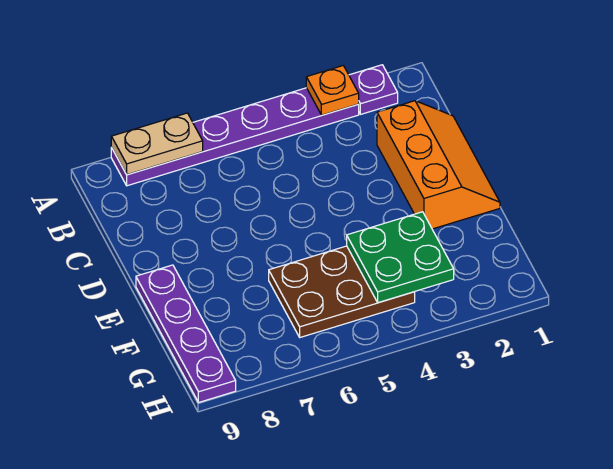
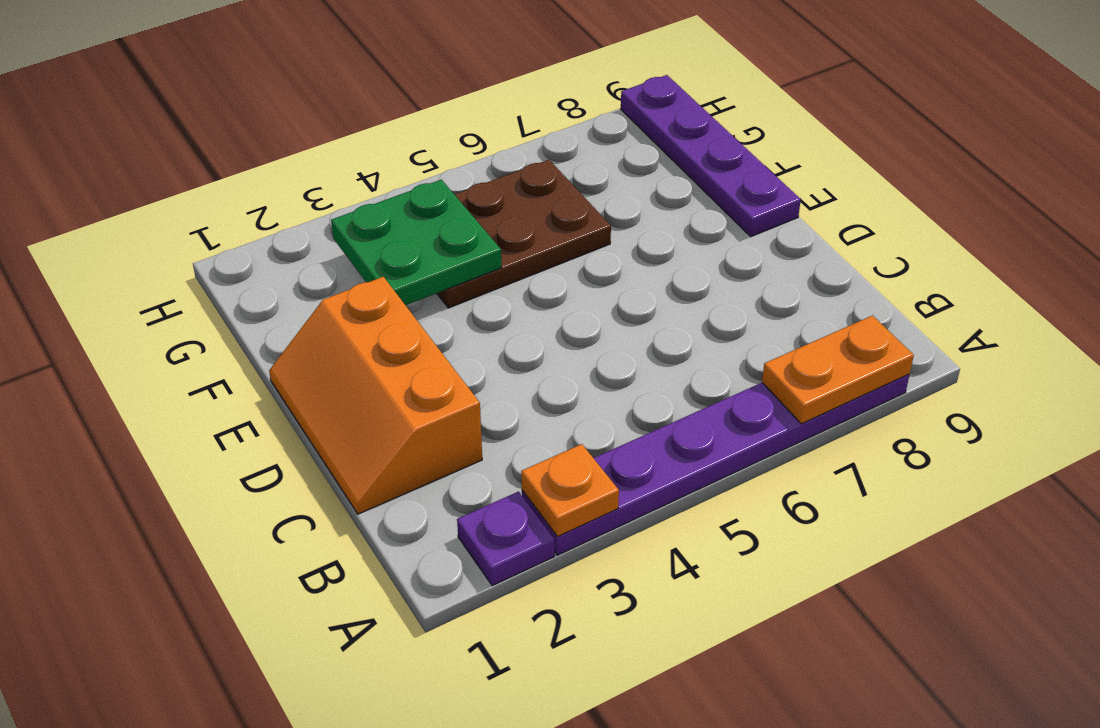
tan plate A7:A8 level 2 -> orange plate A7:A8 level 2

